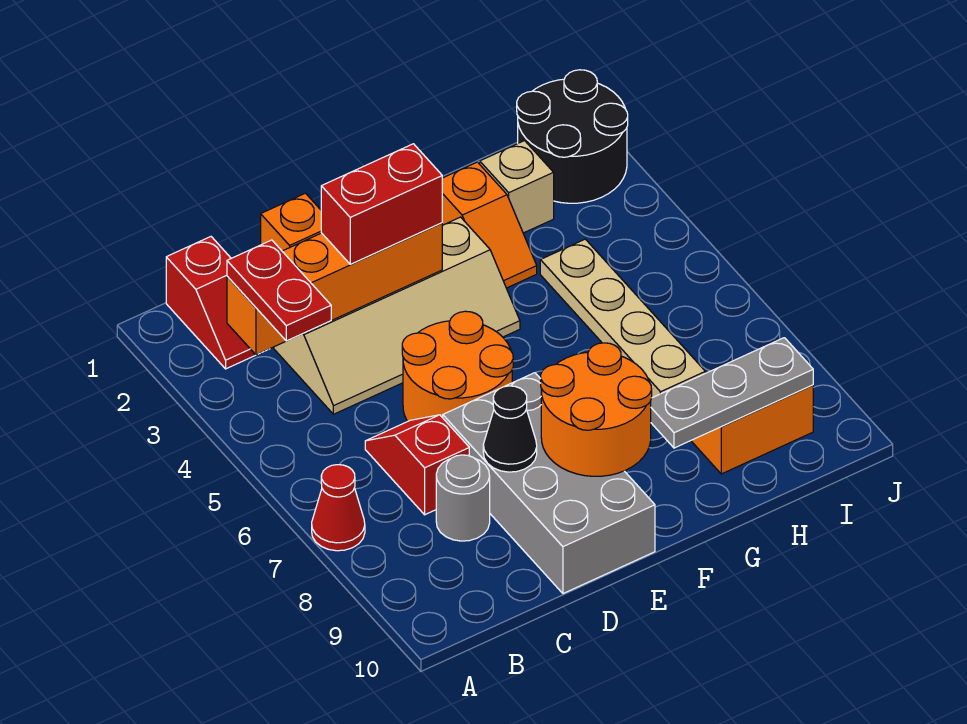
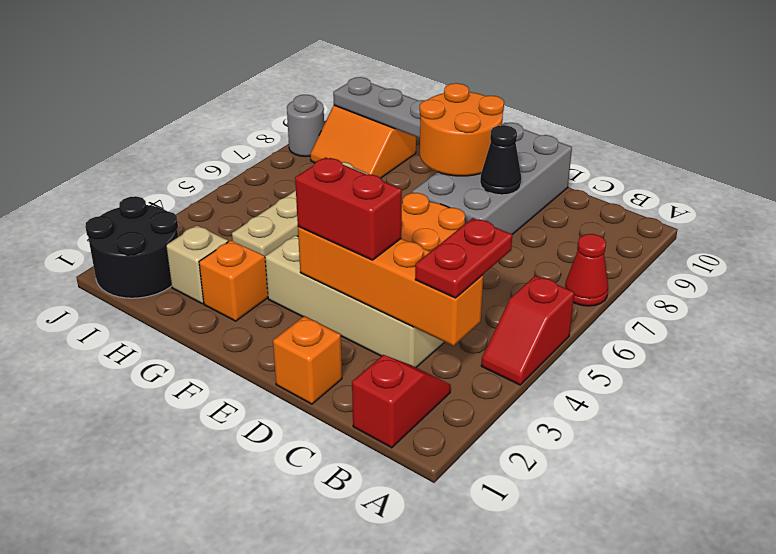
red slope C6:C7 level 1 top 7 -> red slope A4:A5 level 1 top 5
grey round brick C8 level 1 -> grey round brick J8 level 1

